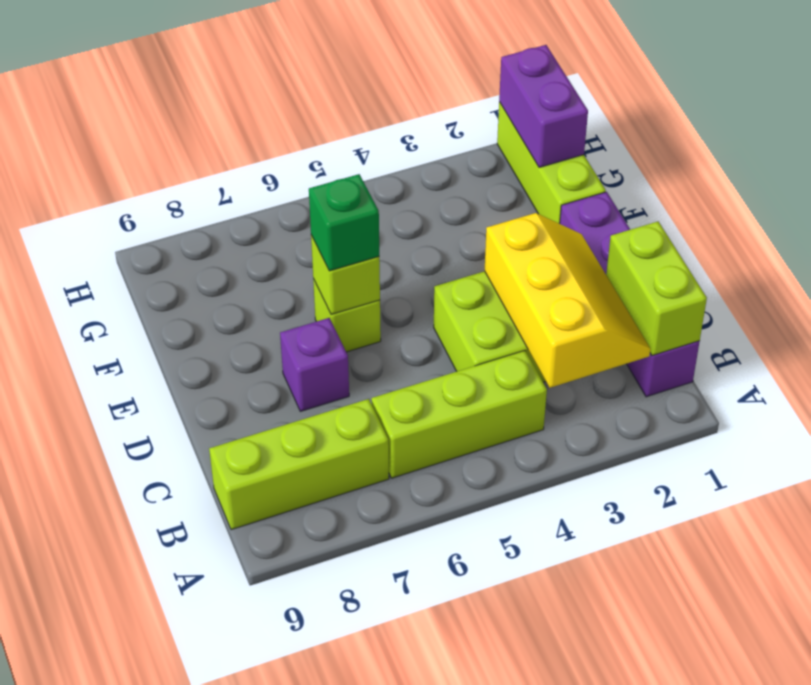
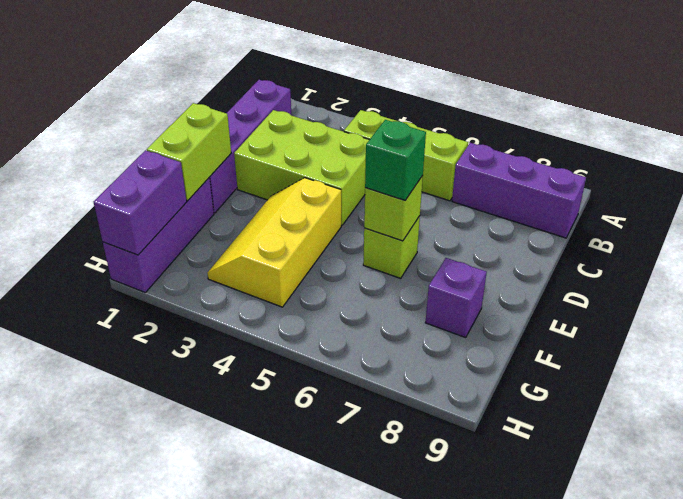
lime brick B1:C1 level 2 -> lime brick E1:F1 level 2
yellow slope B2:D3 level 2 top 3 -> yellow slope E3:G4 level 1 top 4
lime brick B7:B9 level 1 -> purple brick B7:B9 level 1
purple brick D7 level 1 -> purple brick F8 level 1
lime brick F1:H1 level 1 -> purple brick F1:H1 level 1

